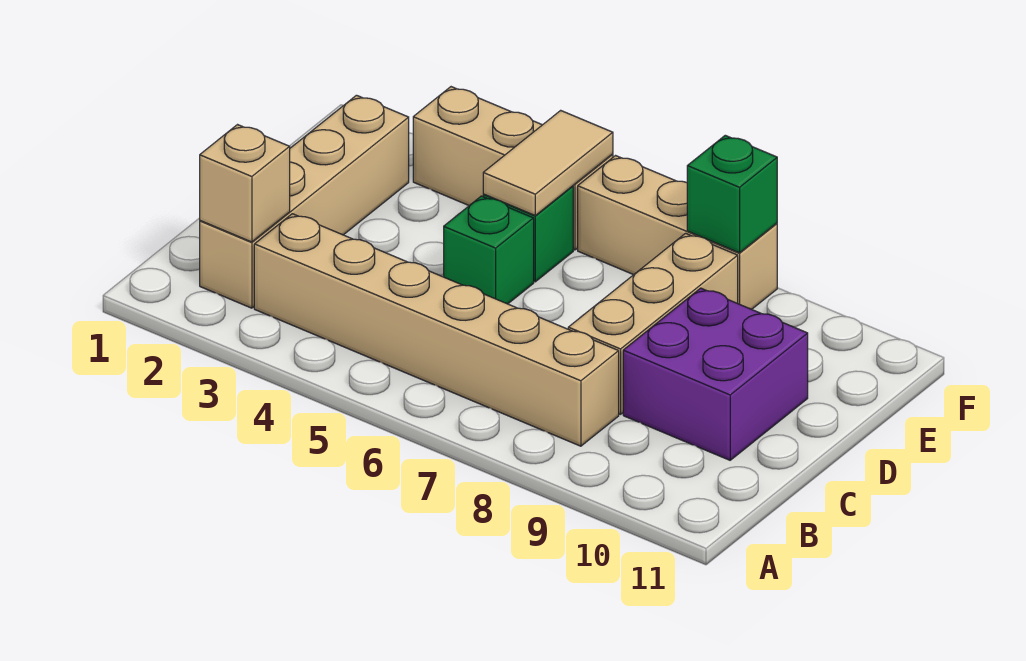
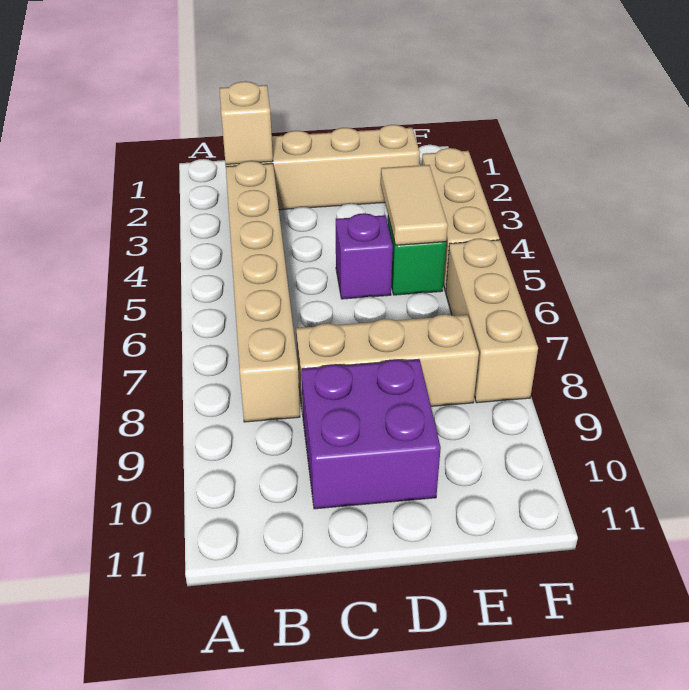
green brick D5 level 1 -> purple brick D5 level 1
tan tile E5:F5 level 2 -> tan tile E4:E5 level 2
green brick F8 level 2 -> none

